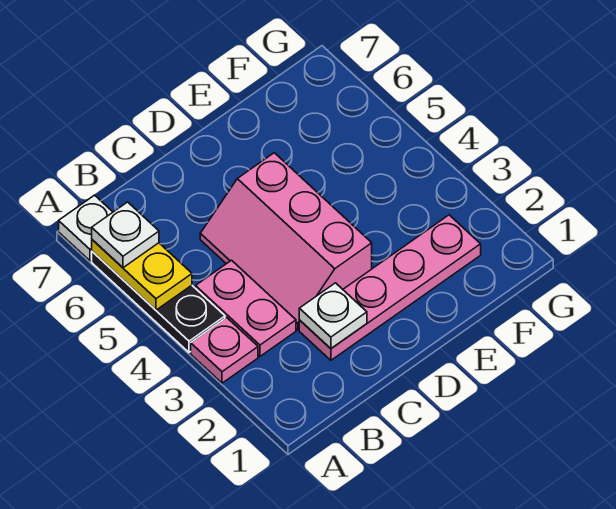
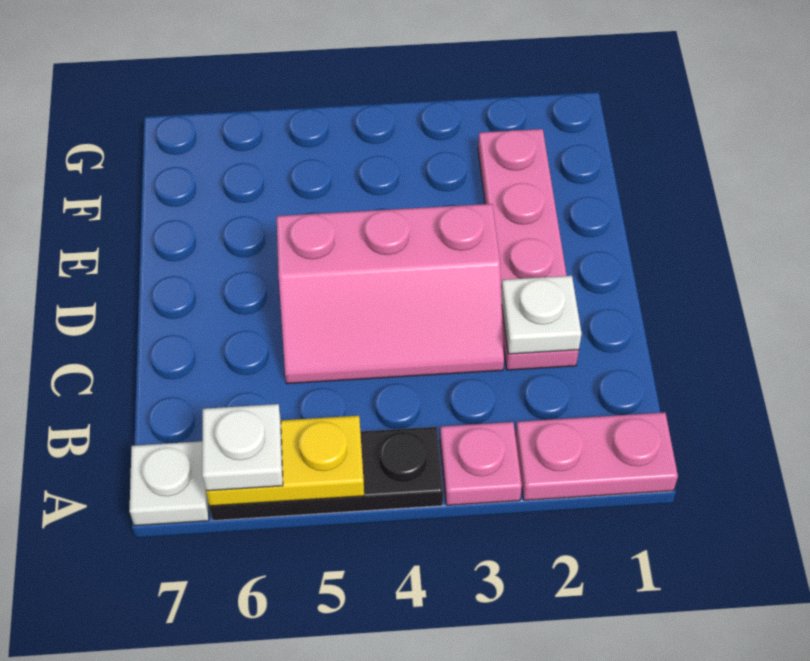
pink plate B3:B4 level 1 -> pink plate A1:A2 level 1

